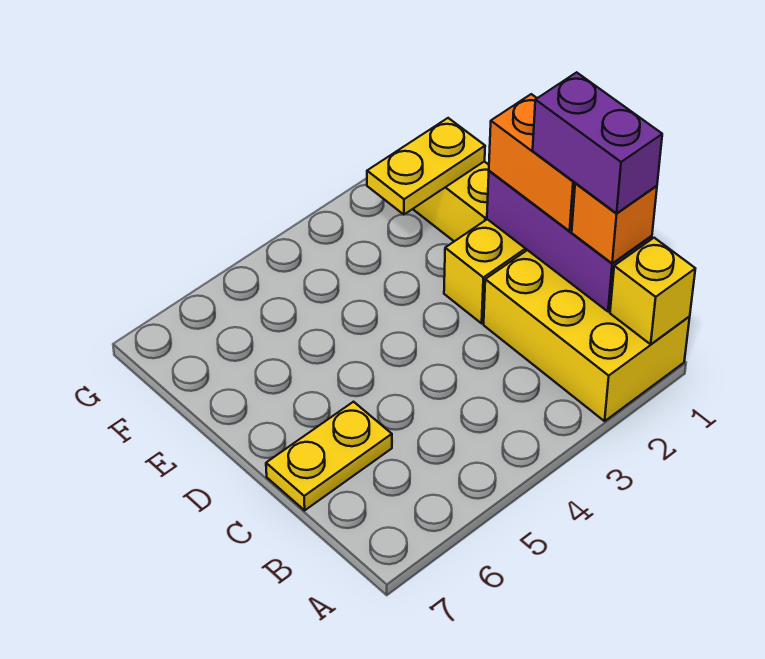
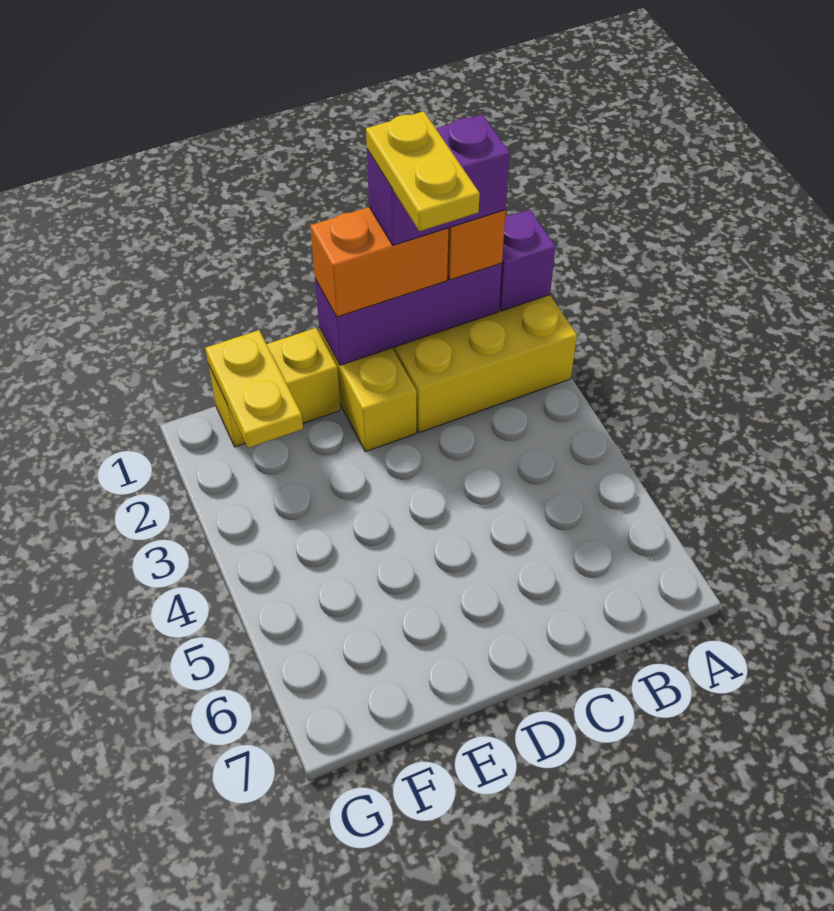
yellow brick A1 level 2 -> purple brick A1 level 2
yellow plate C6:C7 level 1 -> yellow plate C1:C2 level 5

